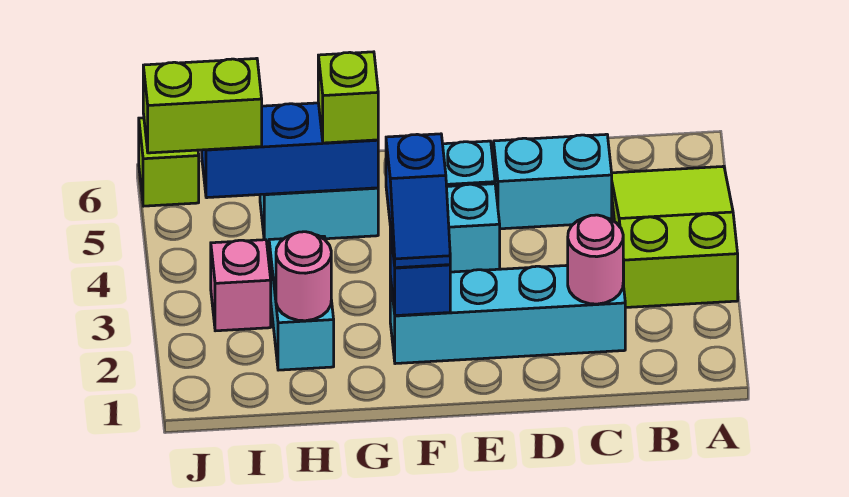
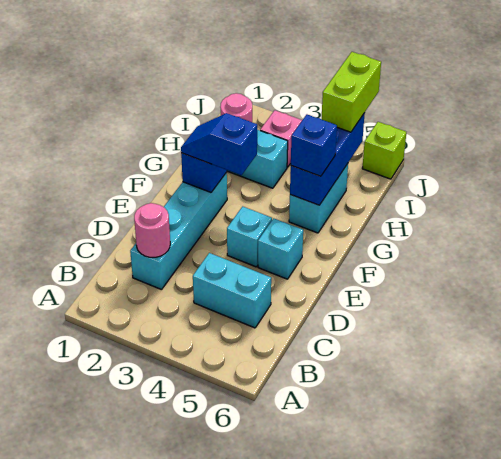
lime slope A3:B5 level 1 top 3 -> none
cyan brick C5:D5 level 1 -> cyan brick C4:C5 level 1
lime brick G5 level 3 -> blue brick G5 level 3

